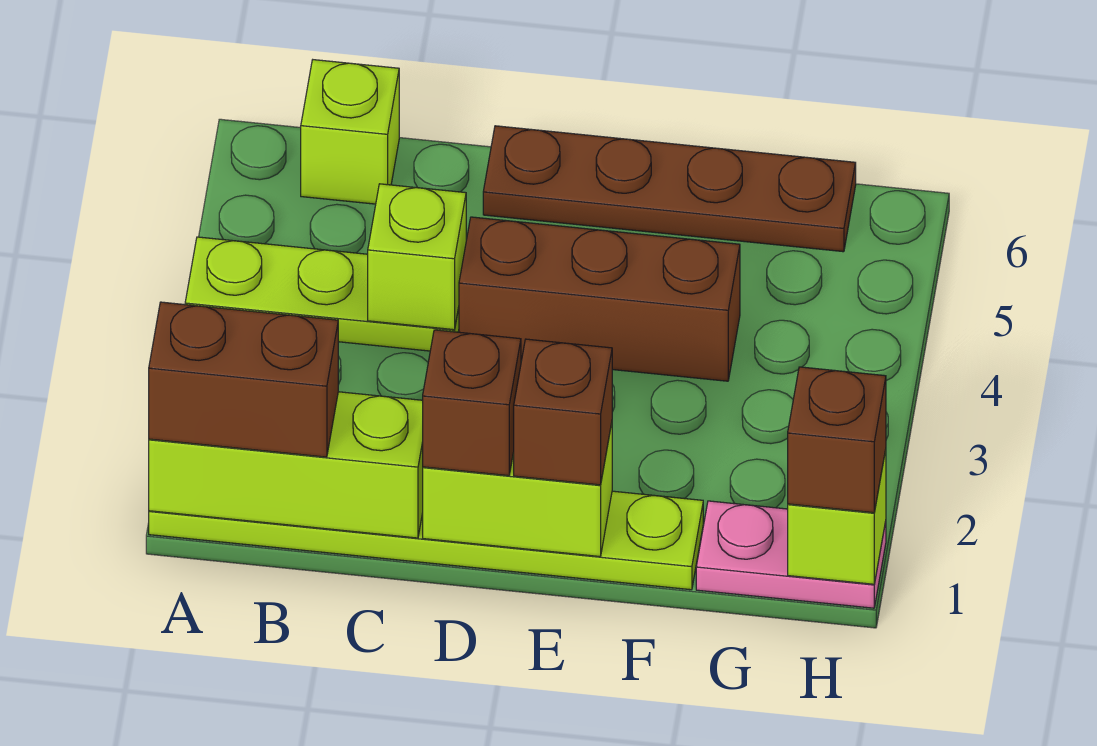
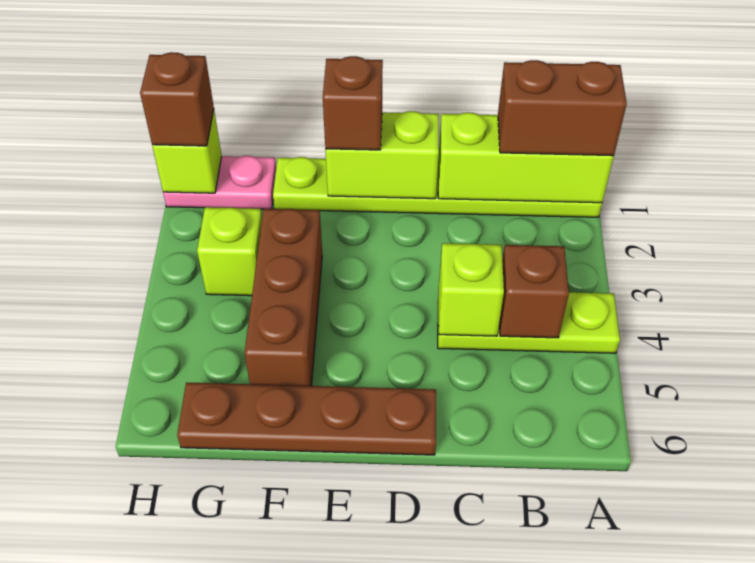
lime brick B6 level 1 -> lime brick G3 level 1
brown brick D1 level 3 -> brown brick B4 level 2
brown brick D4:F4 level 1 -> brown brick F3:F5 level 1

